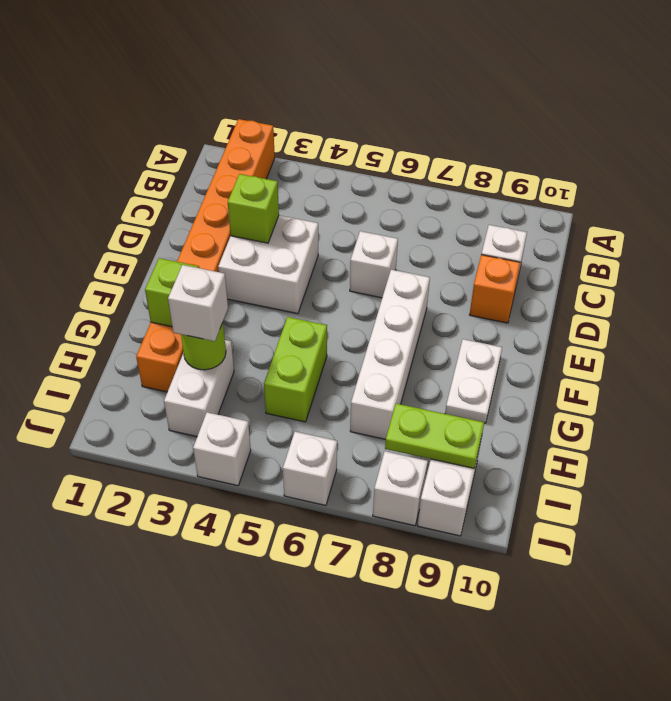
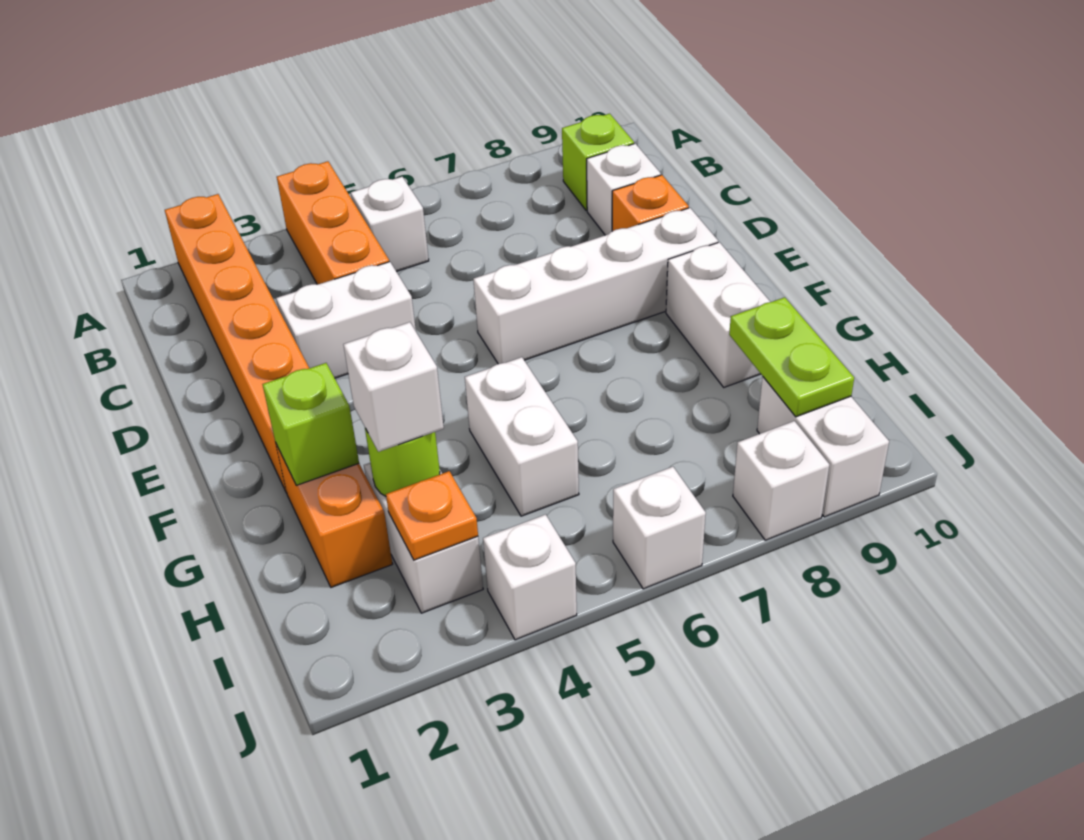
none -> orange brick A4:C4 level 1
white brick D3:E4 level 1 -> white brick D3:D4 level 1
lime brick D3 level 2 -> lime brick B9 level 1
white brick D6 level 1 -> white brick B5 level 1
white brick E7:H7 level 1 -> white brick E6:E9 level 1
white plate F9:G9 level 1 -> white brick F9:G9 level 1
lime brick G5:H5 level 1 -> white brick G5:H5 level 1
none -> orange plate I3 level 2
lime plate I8:I9 level 2 -> lime plate H9:I9 level 2

